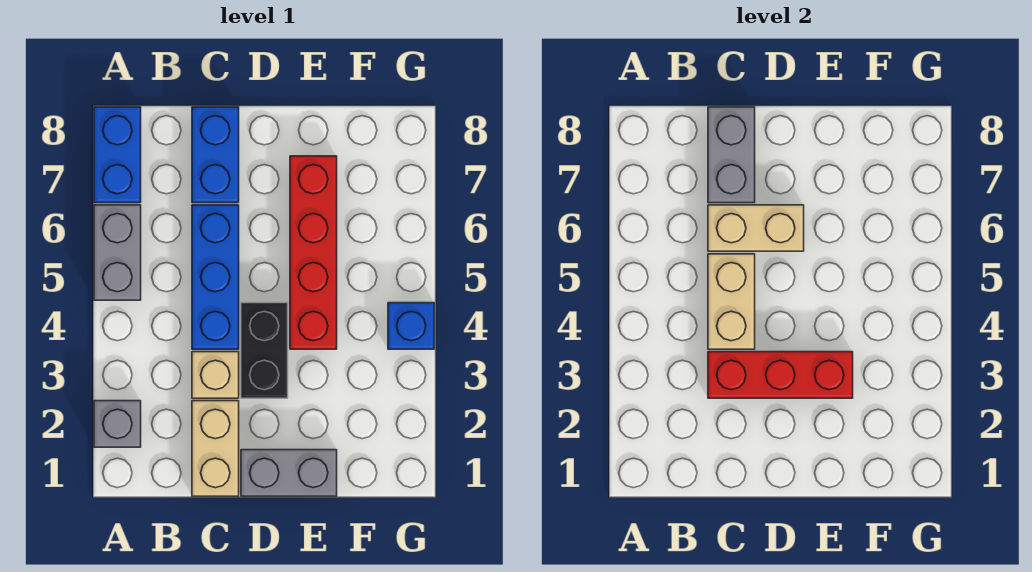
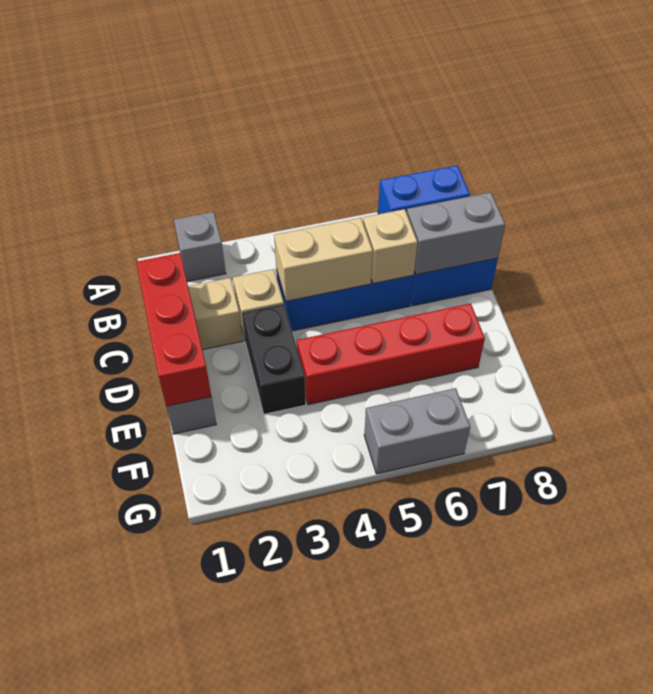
grey brick A5:A6 level 1 -> grey brick G5:G6 level 1
red brick C3:E3 level 2 -> red brick C1:E1 level 2
tan brick C6:D6 level 2 -> tan brick C6 level 2
black brick D3:D4 level 1 -> black brick D3:E3 level 1
blue brick G4 level 1 -> none

